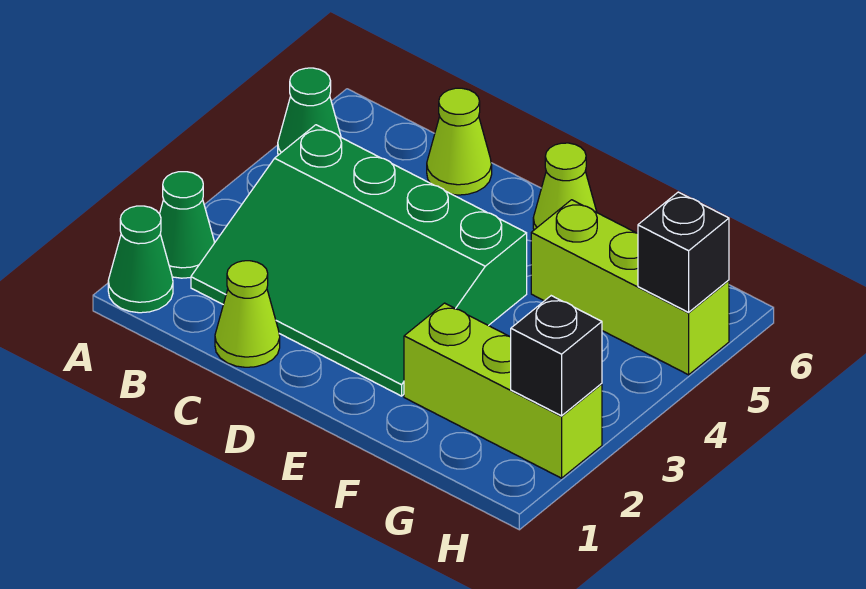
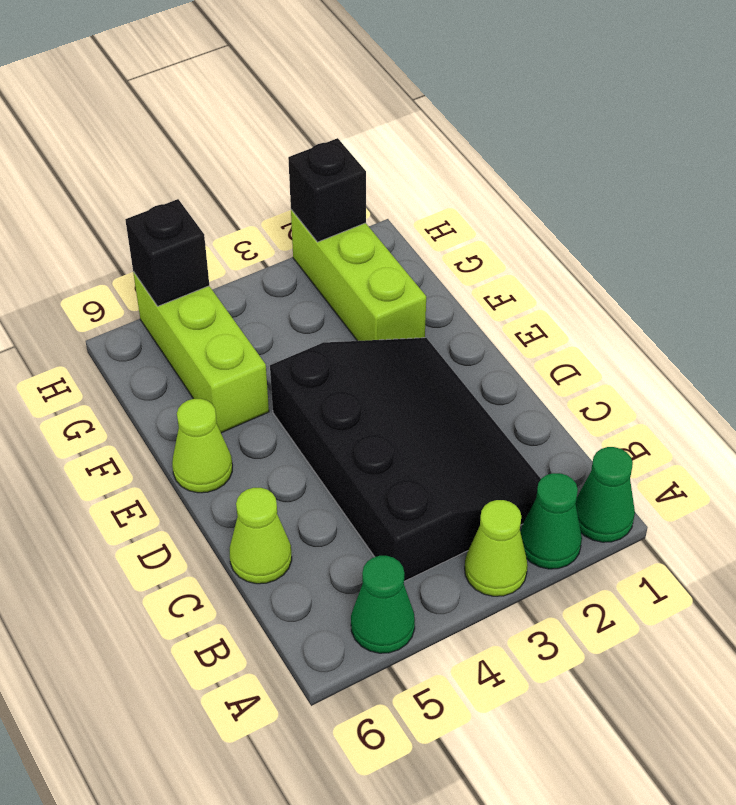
green slope B2:E4 level 1 top 4 -> black slope B2:E4 level 1 top 4
lime cone C1 level 1 -> lime cone A3 level 1

